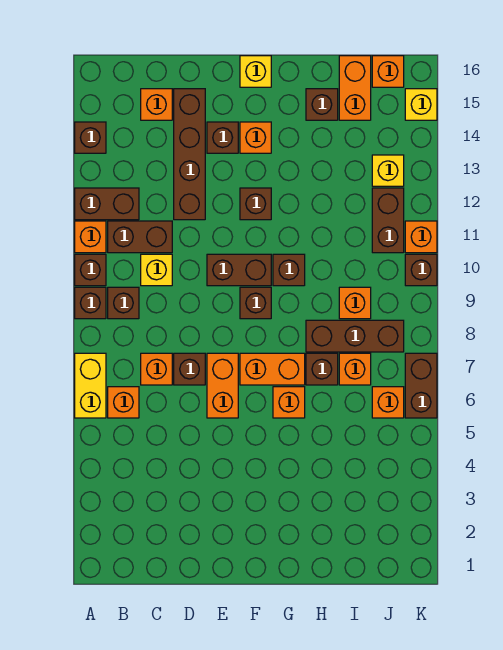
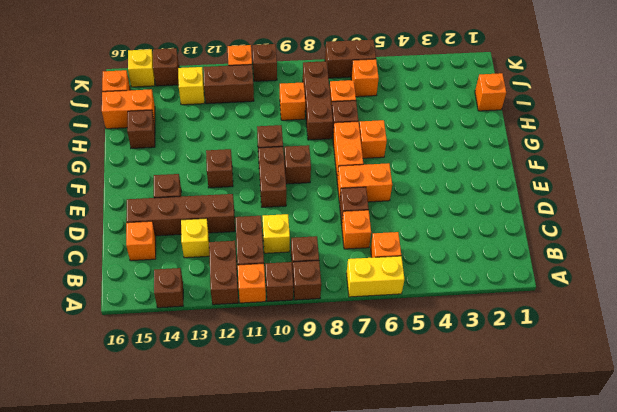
orange brick F14 level 1 -> orange brick I1 level 1
yellow brick F16 level 1 -> yellow brick C13 level 1
none -> brown brick K14 level 1

